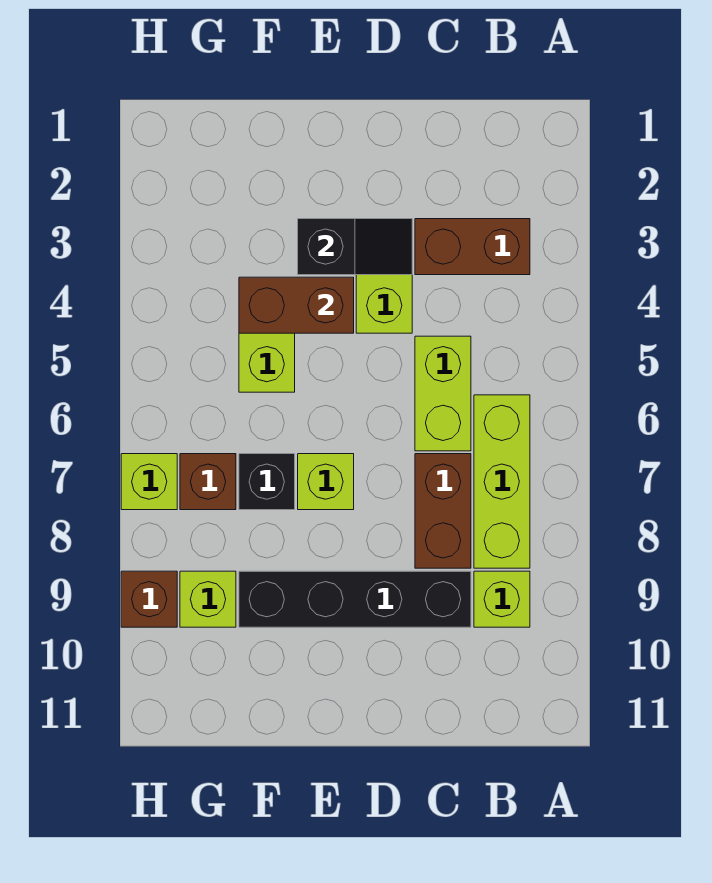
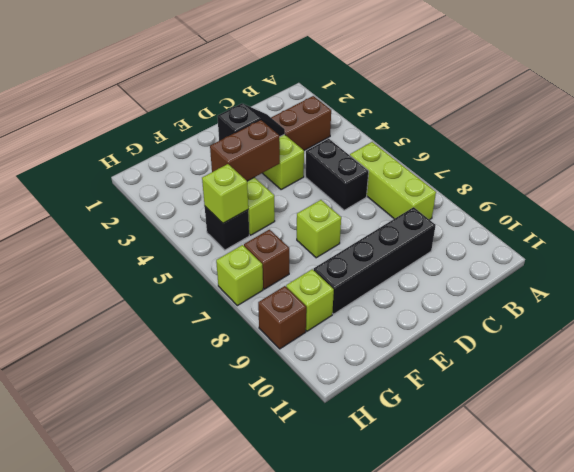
lime brick B9 level 1 -> lime brick G5 level 2
lime brick C5:C6 level 1 -> black brick C5:C6 level 1
brown brick C7:C8 level 1 -> none
black brick F7 level 1 -> black brick G5 level 1

